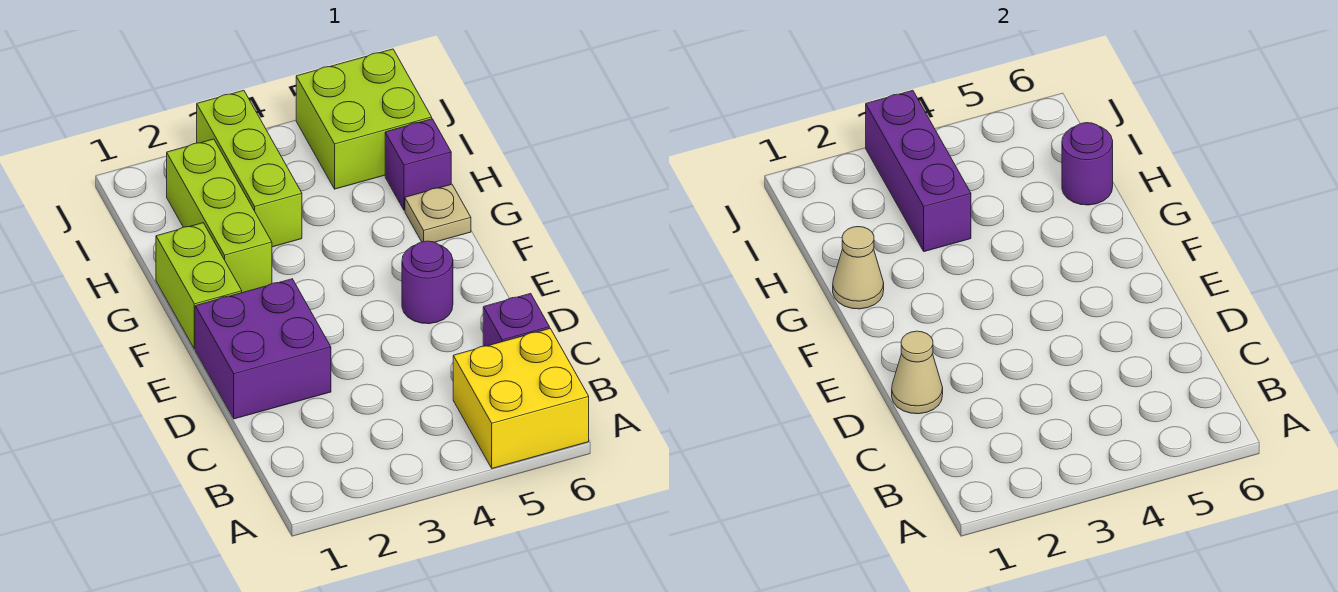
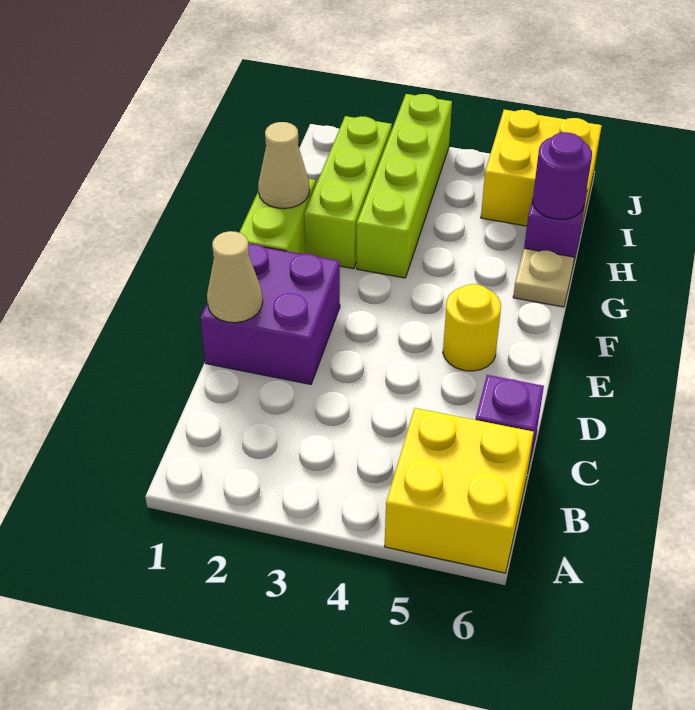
purple round brick E5 level 1 -> yellow round brick E5 level 1
lime brick H3:J3 level 1 -> lime brick G3:J3 level 1
purple brick H3:J3 level 2 -> none
lime brick I5:J6 level 1 -> yellow brick I5:J6 level 1

